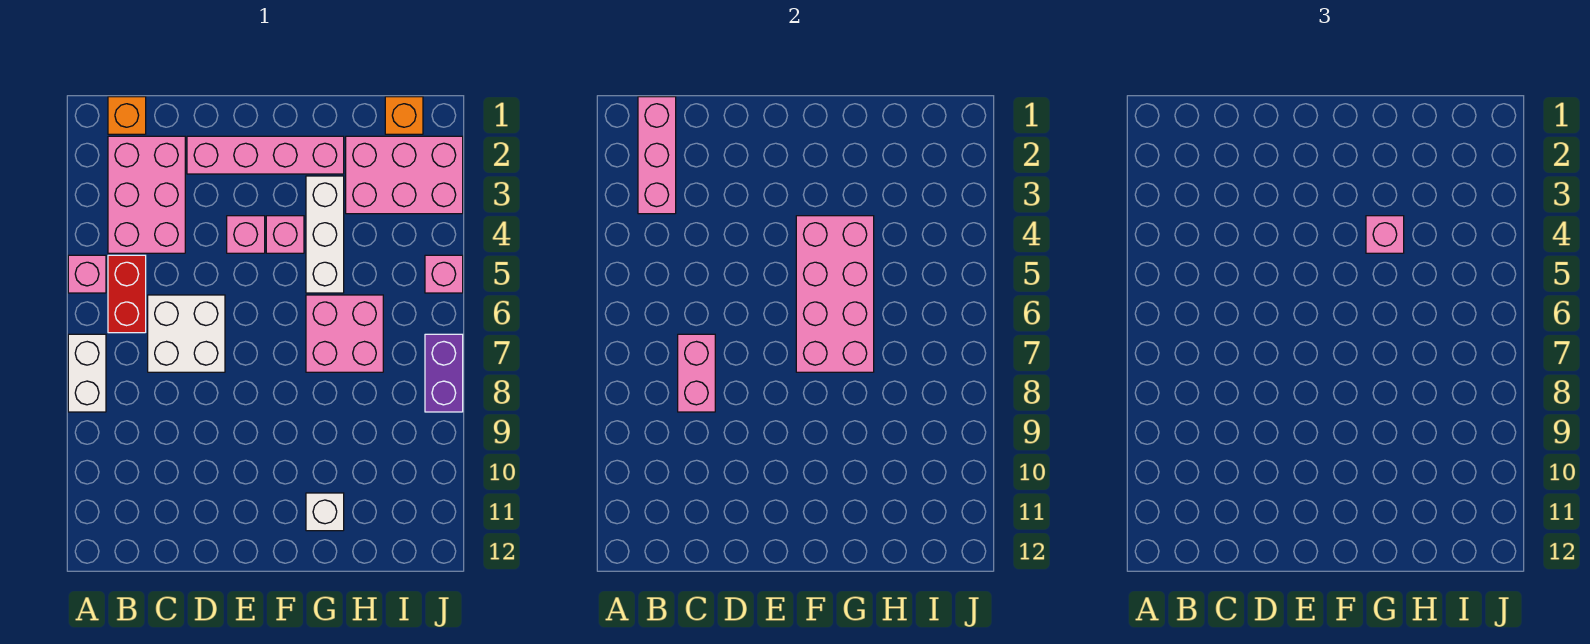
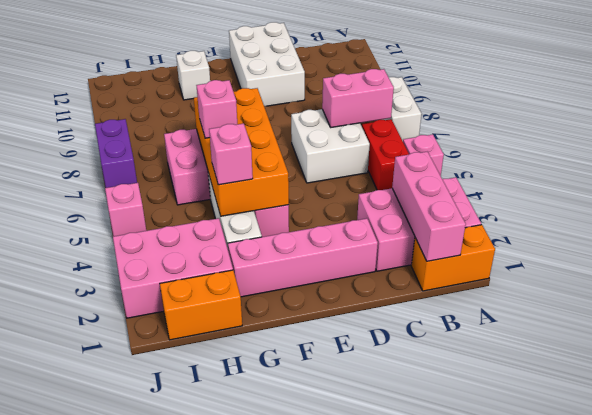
orange brick B1 level 1 -> orange brick A1:B1 level 1
pink brick B2:C4 level 1 -> pink brick A2:C3 level 1
pink brick C7:C8 level 2 -> pink brick B7:C7 level 2
none -> white brick D10:E12 level 1
pink brick E4 level 1 -> pink brick G6 level 3
pink brick F4:G7 level 2 -> orange brick F4:G7 level 2
orange brick I1 level 1 -> orange brick H1:I1 level 1

